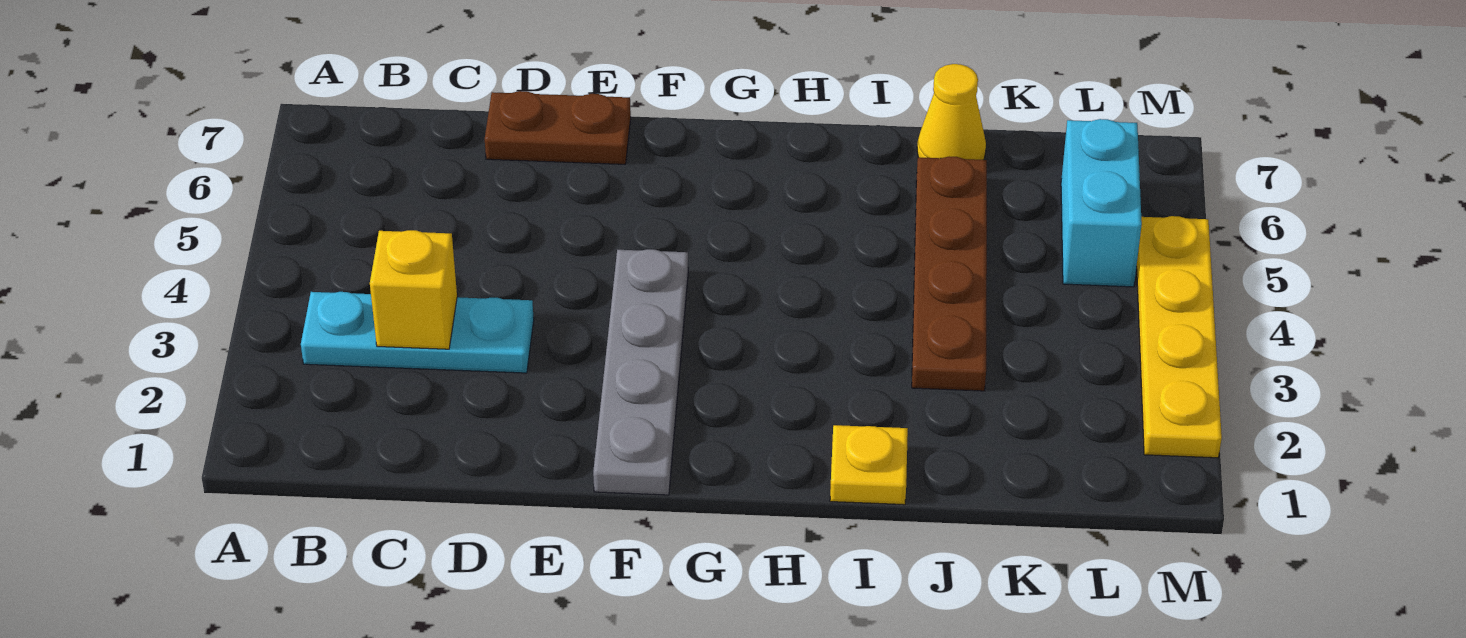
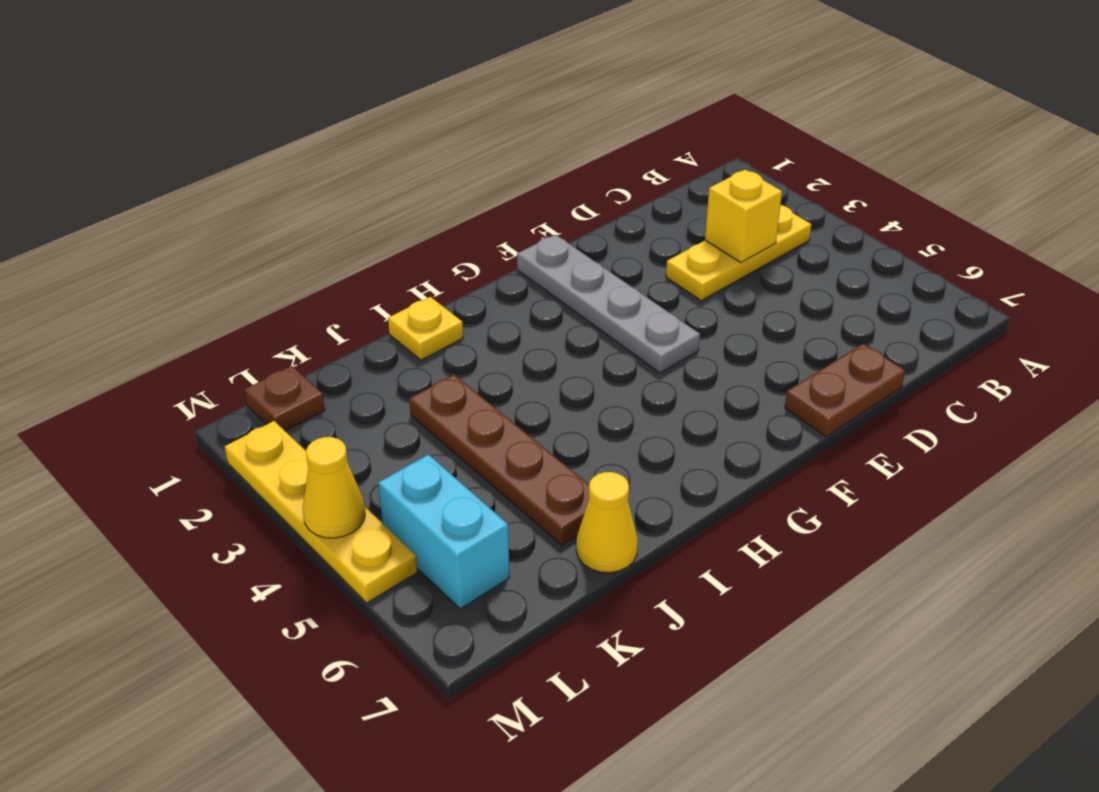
cyan plate B3:D3 level 1 -> yellow plate B3:D3 level 1
none -> brown plate L1 level 1
none -> yellow cone M4 level 2

